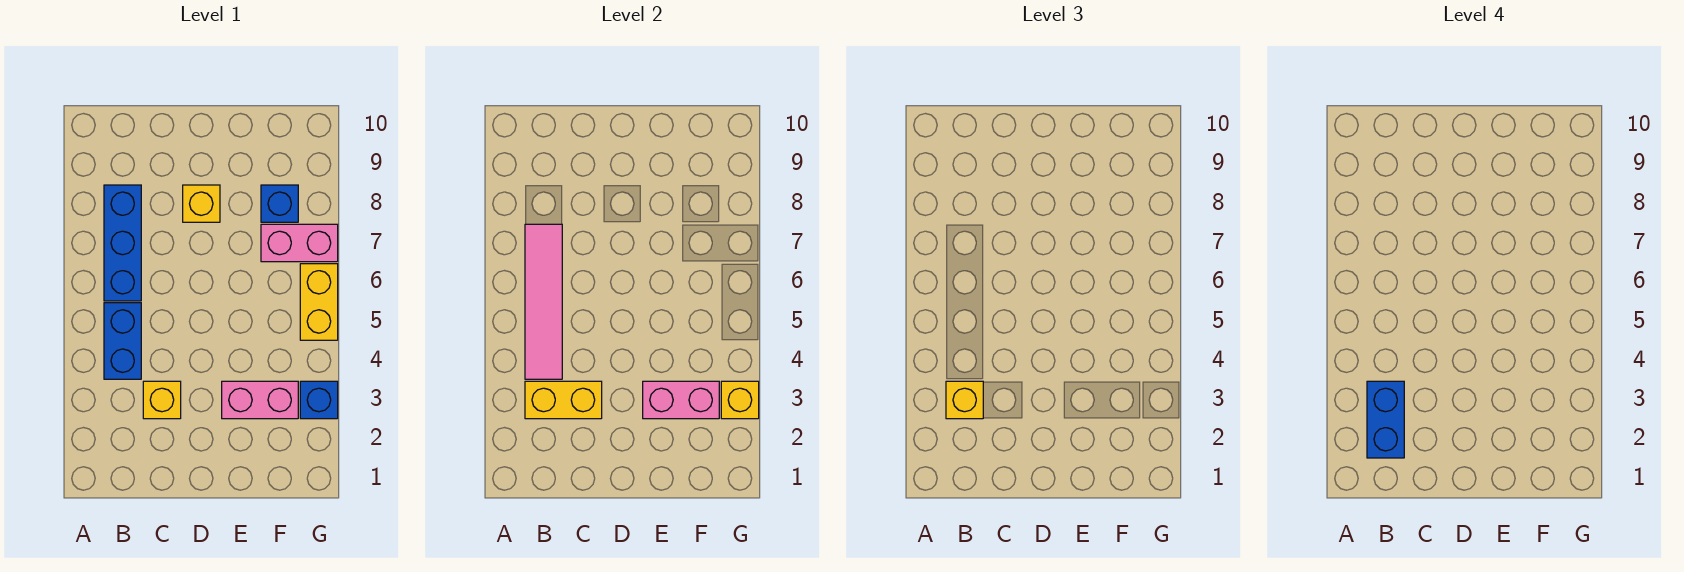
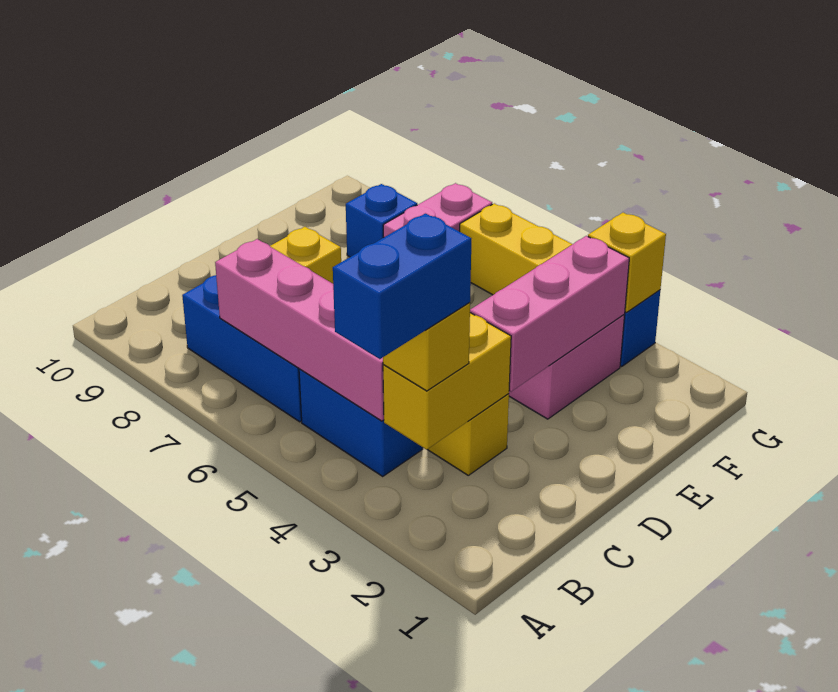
blue brick B2:B3 level 4 -> blue brick A3:B3 level 4
pink tile B4:B7 level 2 -> pink brick B4:B7 level 2
pink brick E3:F3 level 2 -> pink brick D3:F3 level 2

